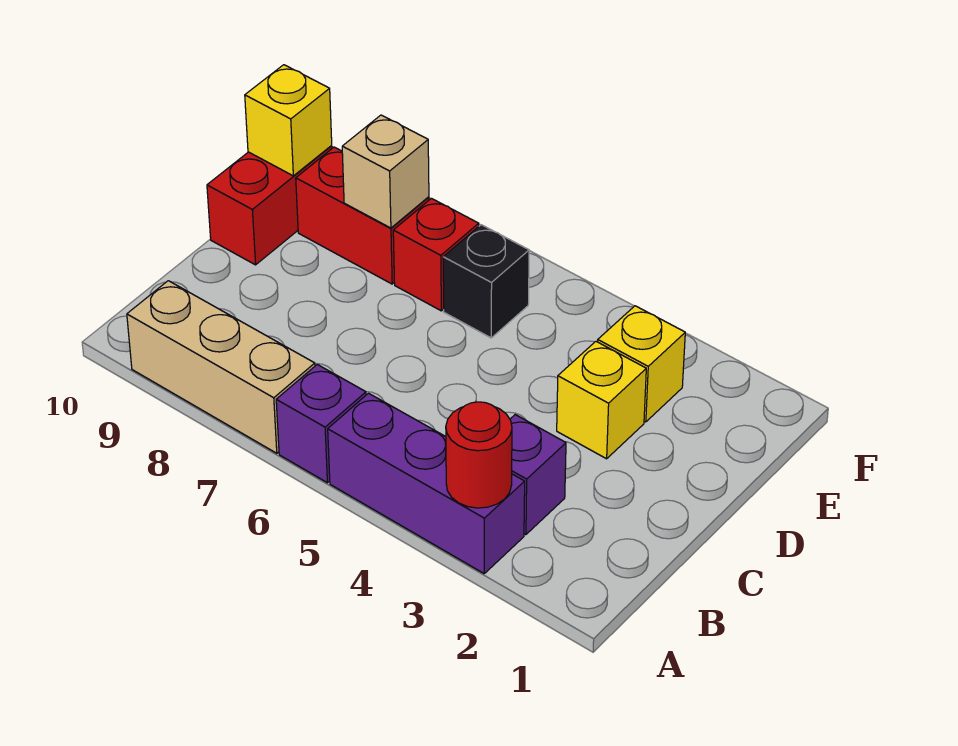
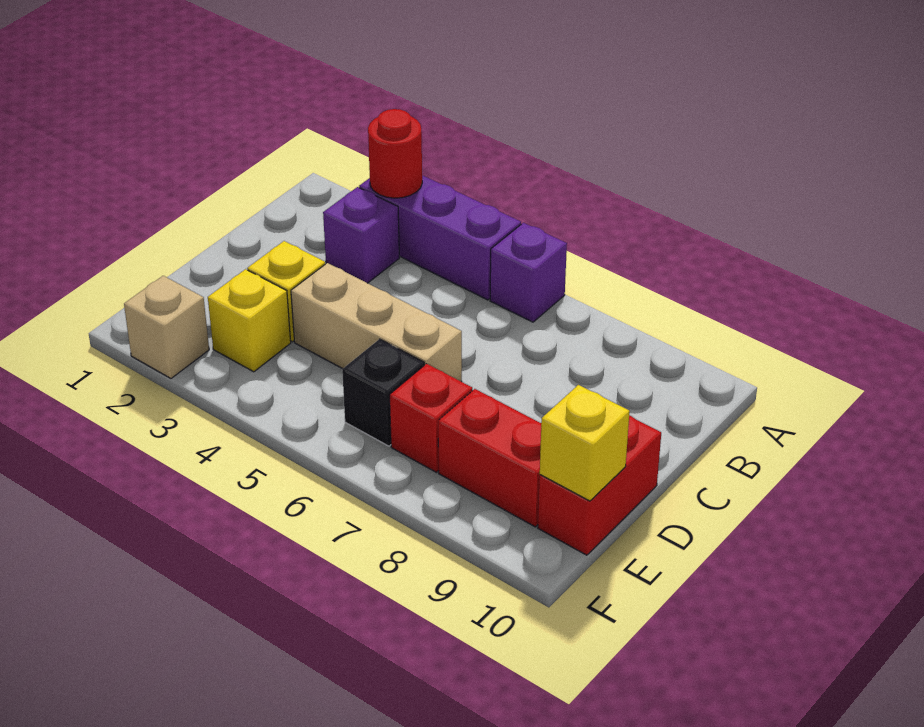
tan brick A7:A9 level 1 -> tan brick D4:D6 level 1
tan brick E8 level 2 -> tan brick F2 level 1

